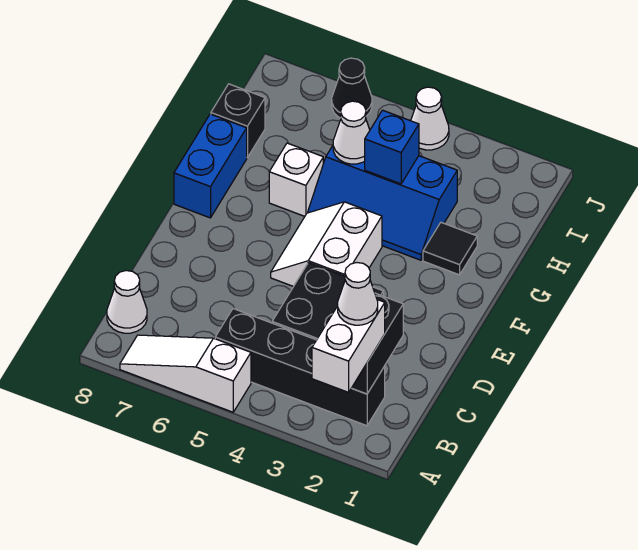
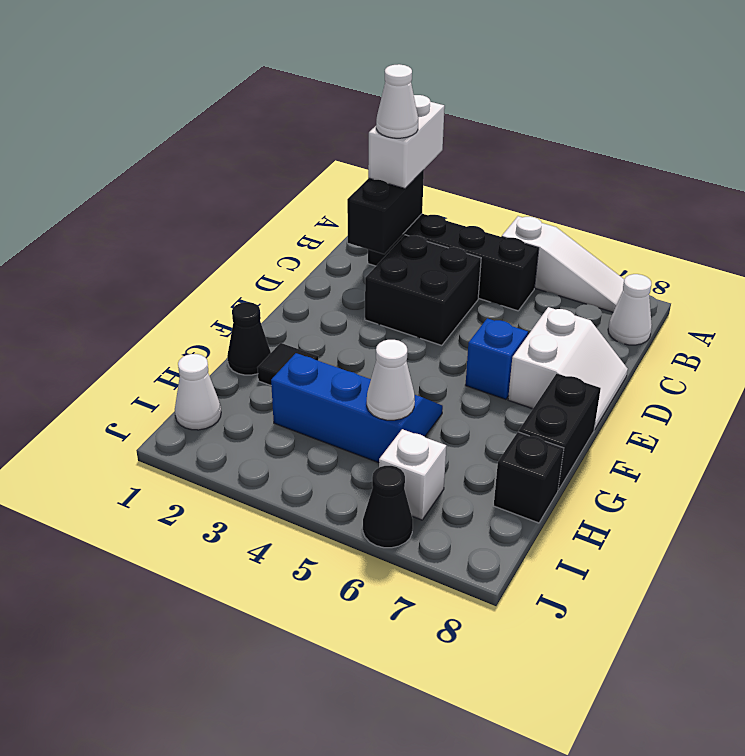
white slope E4:F5 level 1 top 4 -> white slope D7:E8 level 1 top 7
blue brick F8:G8 level 1 -> black brick F8:G8 level 1
none -> black cone G1 level 1
white brick G6 level 1 -> white brick I6 level 1
blue brick H4 level 2 -> blue brick E6 level 1
white cone J4 level 1 -> white cone I1 level 1

